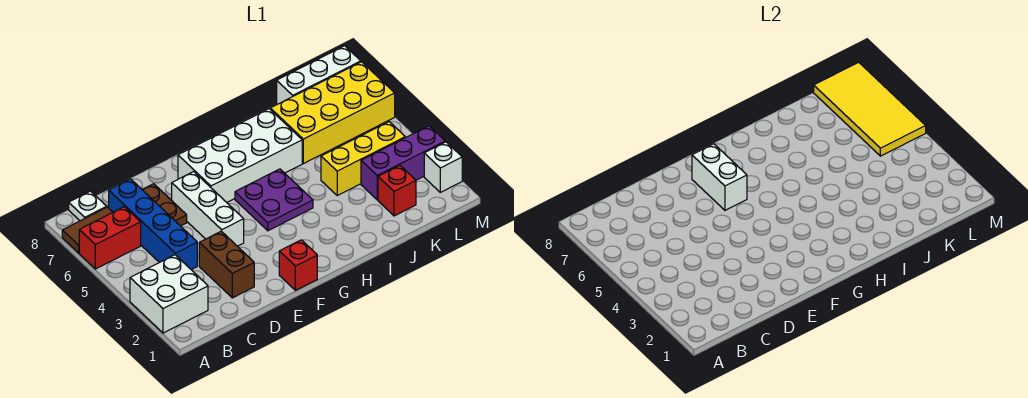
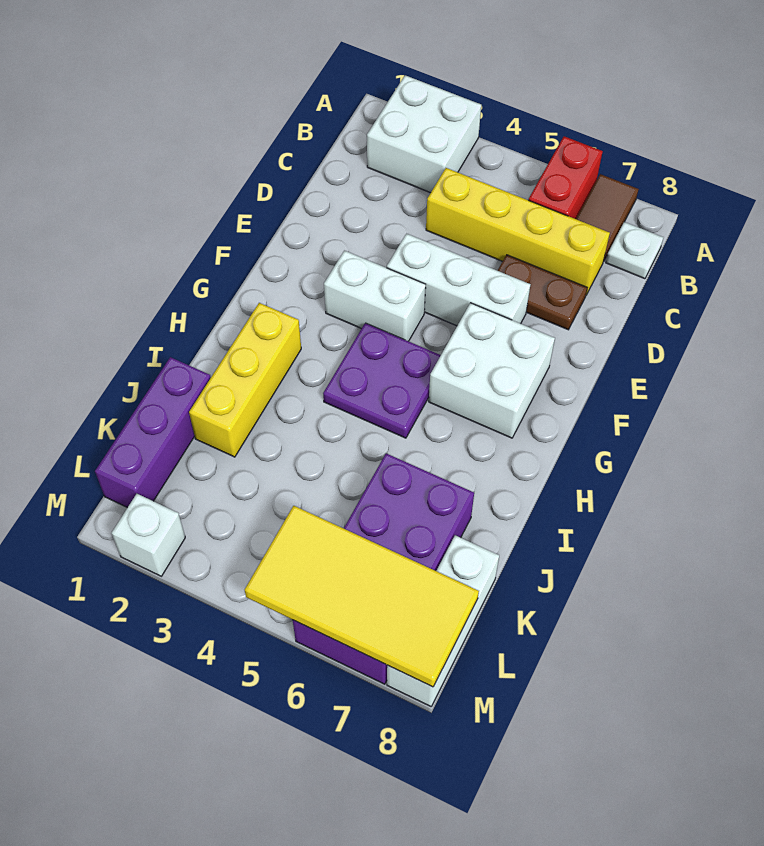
blue brick C4:C7 level 1 -> yellow brick C4:C7 level 1
brown brick D2:D3 level 1 -> none
red brick F1 level 1 -> none
white brick F6:I7 level 1 -> white brick F6:G7 level 1
white brick F6:F7 level 2 -> white brick F3:F4 level 1
yellow brick J4:L4 level 1 -> yellow brick H2:J2 level 1
yellow brick J6:M7 level 1 -> purple brick J6:M7 level 1
red brick K2 level 1 -> none
purple brick K3:M3 level 1 -> purple brick J1:L1 level 1

